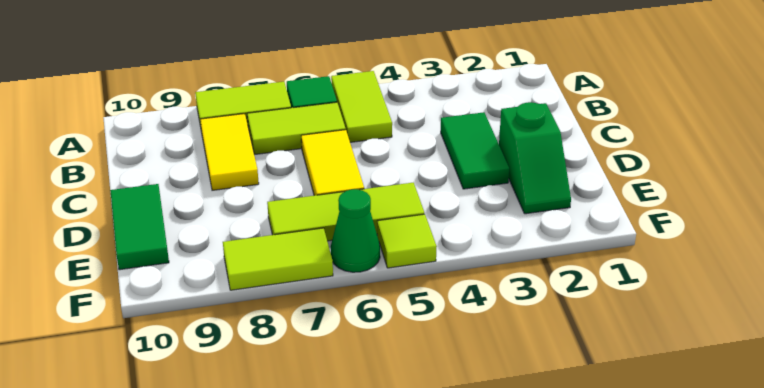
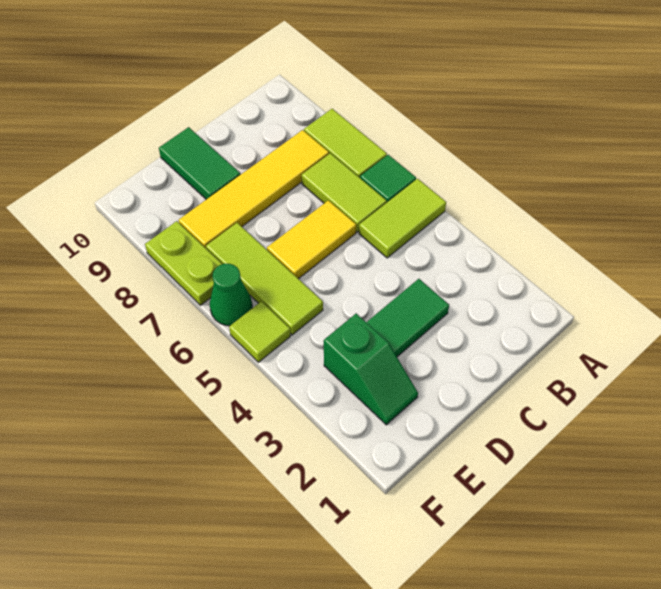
yellow tile B8:C8 level 1 -> yellow tile B8:E8 level 1
green slope D2:E2 level 1 top D -> green slope E2:E3 level 1 top 3
green tile D10:E10 level 1 -> green tile D9:D10 level 1
lime tile F7:F8 level 1 -> lime plate F7:F8 level 1

